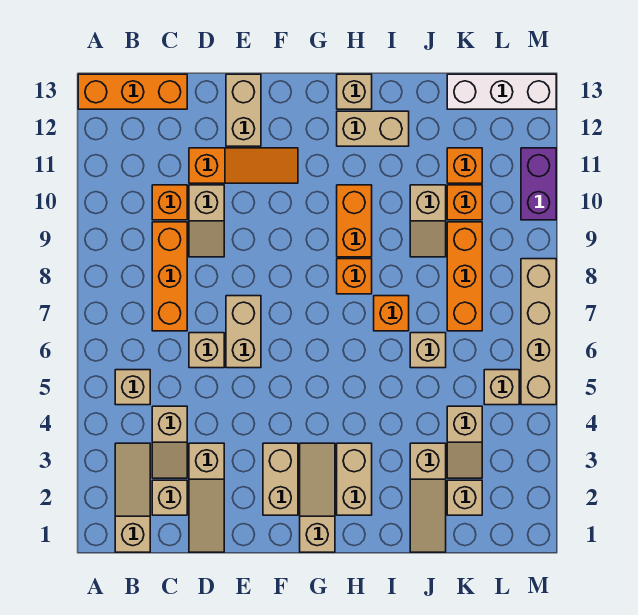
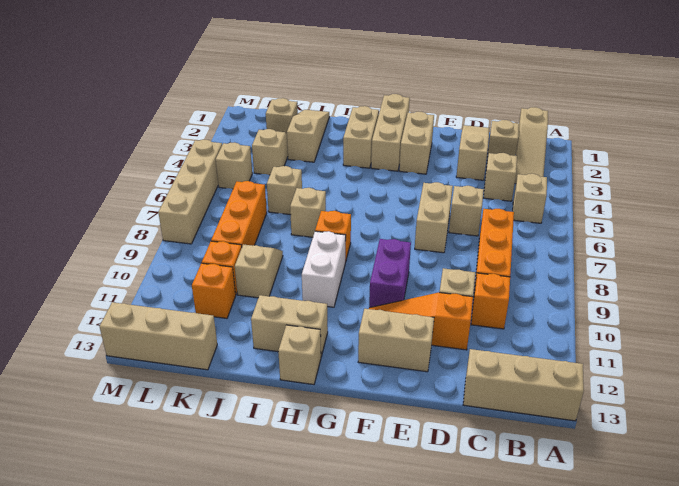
orange brick A13:C13 level 1 -> tan brick A13:C13 level 1
tan brick E12:E13 level 1 -> tan brick E12:F12 level 1
tan slope G1:G3 level 1 top 1 -> tan brick G1:G3 level 1
orange brick H9:H10 level 1 -> white brick H9:H10 level 1
orange brick I7 level 1 -> tan brick I7 level 1
white brick K13:M13 level 1 -> tan brick K13:M13 level 1
purple brick M10:M11 level 1 -> purple brick F9:F10 level 1

